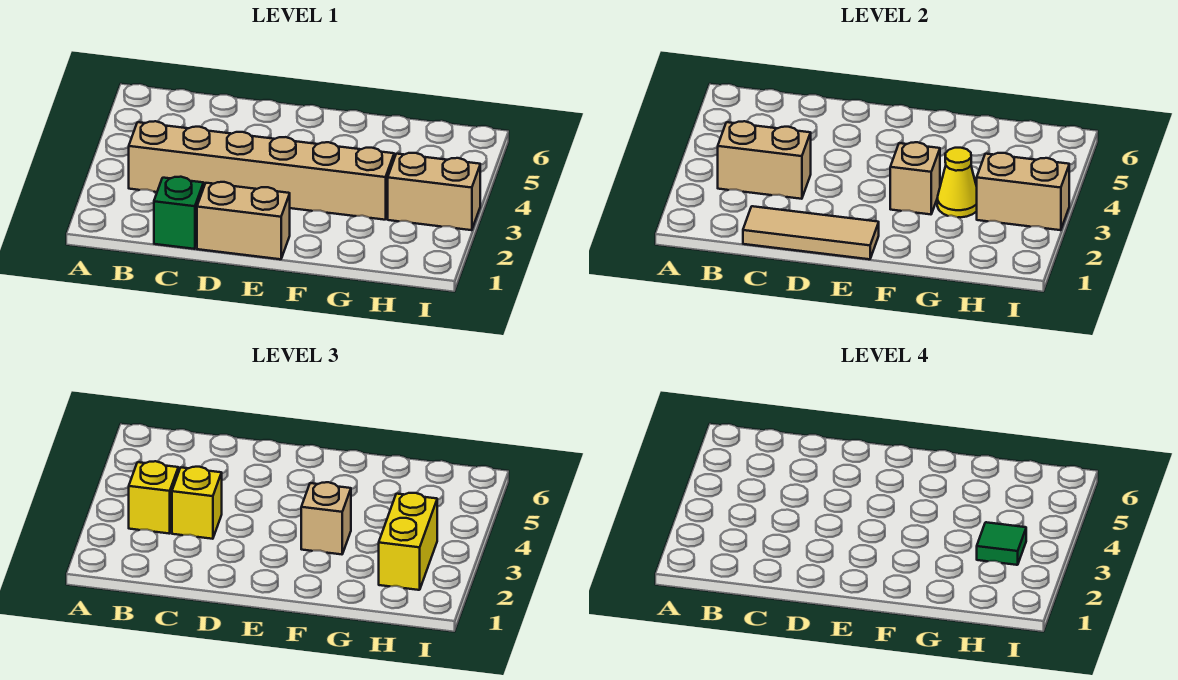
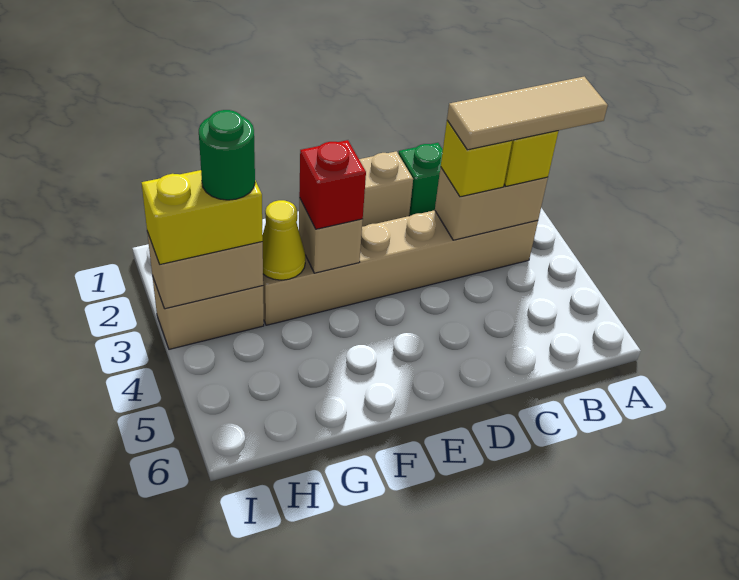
tan tile C1:E1 level 2 -> tan tile A3:C3 level 4
tan brick F3 level 3 -> red brick F3 level 3
yellow brick H2:H3 level 3 -> yellow brick H3:I3 level 3
green tile H3 level 4 -> green round brick H3 level 4

